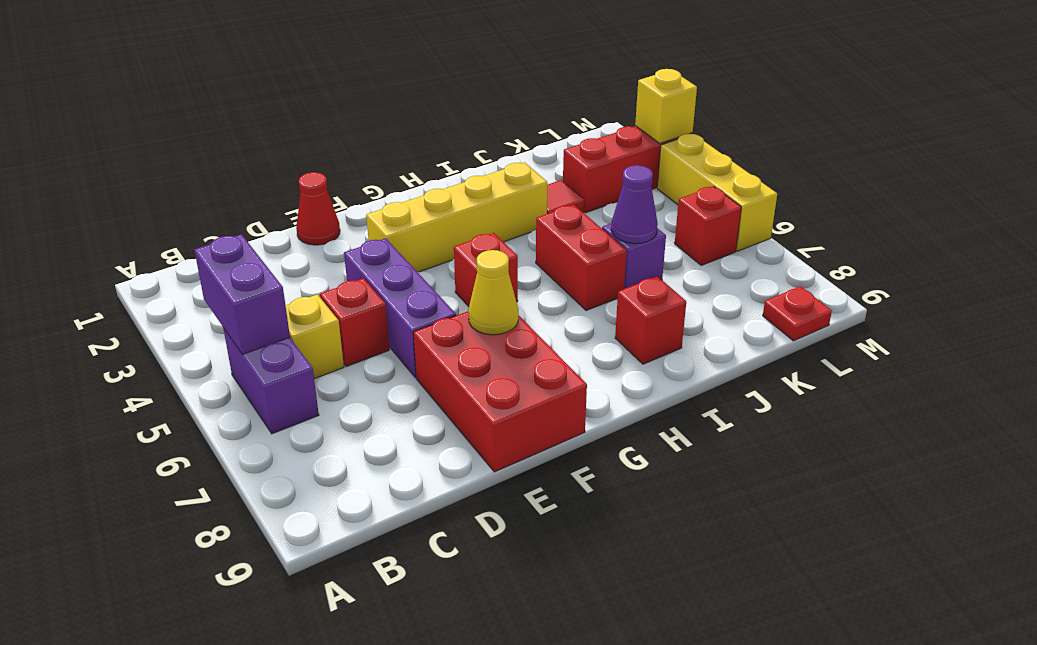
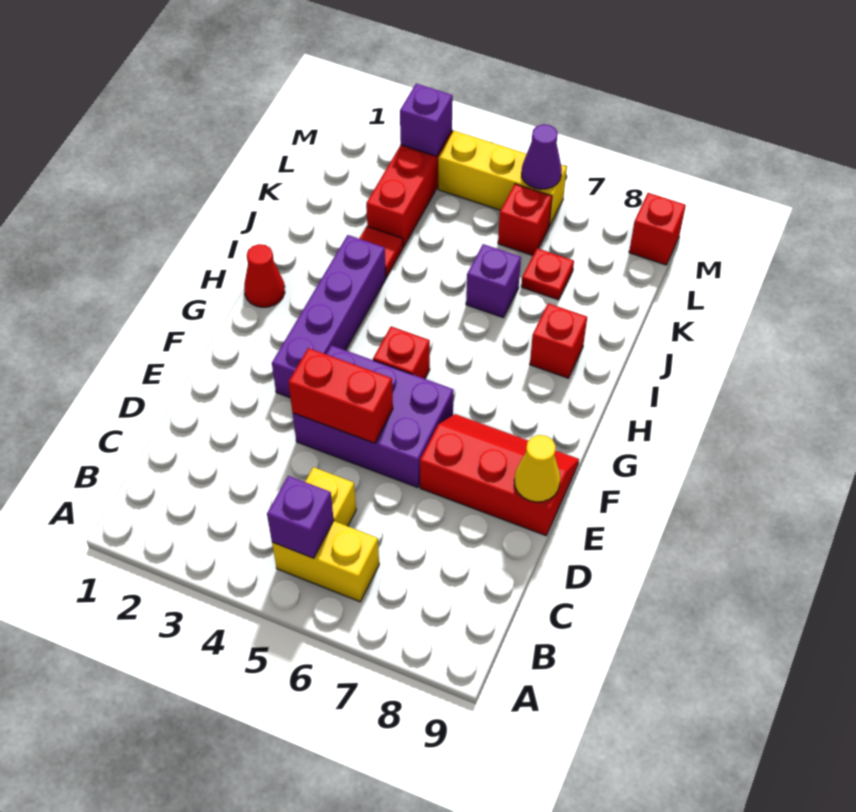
purple brick B4:B5 level 2 -> purple brick B5 level 2
purple brick B5:B6 level 1 -> yellow brick B5:B6 level 1
red brick D5 level 1 -> red brick M9 level 1
red cone E1 level 1 -> red cone H1 level 1
purple brick E4:E6 level 1 -> purple brick E4:F6 level 1
red brick E7:F9 level 1 -> red slope E7:F9 level 1 top E
yellow brick F3:I3 level 1 -> purple brick F3:I3 level 1
yellow cone F7 level 2 -> yellow cone E9 level 2
red brick I5:I6 level 1 -> red brick E4:E5 level 2
purple cone J6 level 2 -> purple cone M6 level 2
red plate L9 level 1 -> red plate K7 level 1
yellow brick M3 level 2 -> purple brick M3 level 2

